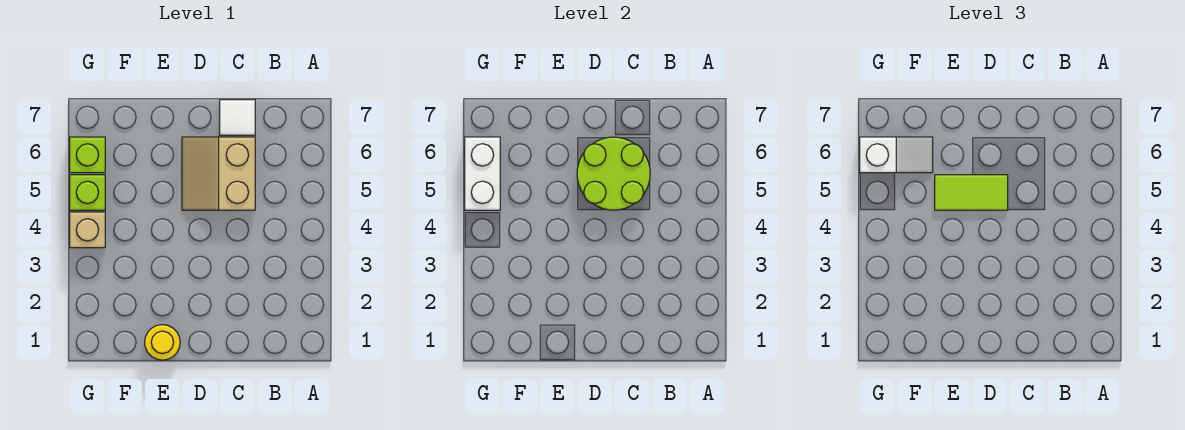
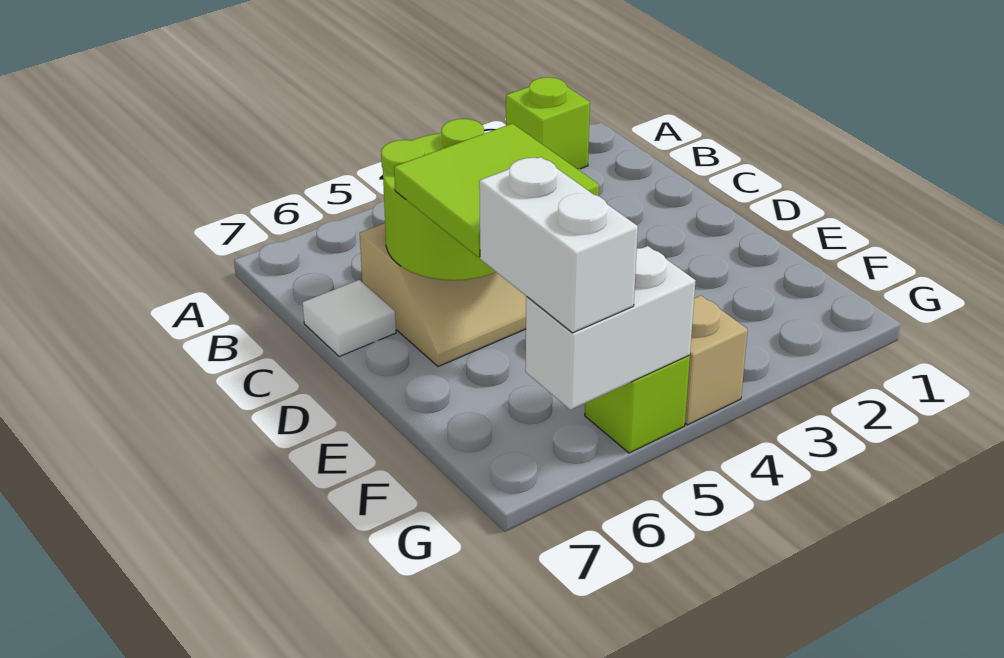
lime tile D5:E5 level 3 -> lime tile D5:E6 level 3
yellow round brick E1 level 1 -> none
white slope F6:G6 level 3 top G -> white brick F6:G6 level 3
lime brick G6 level 1 -> lime brick A2 level 1

